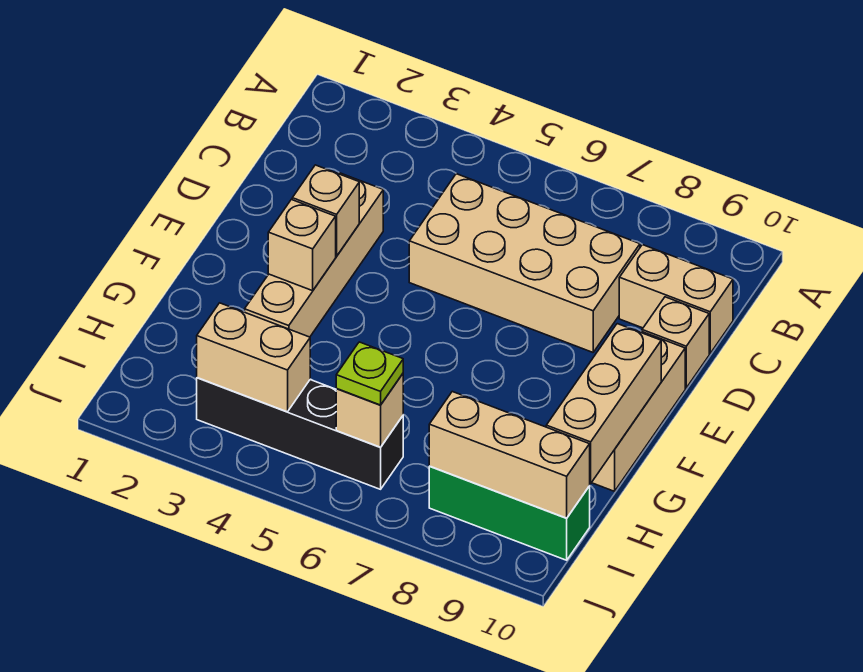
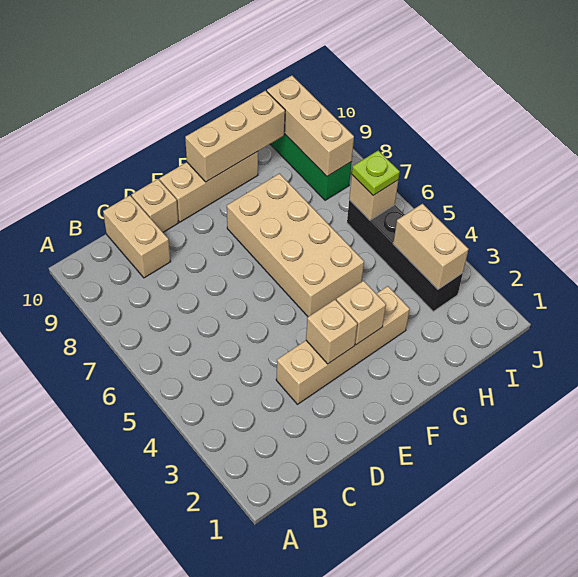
tan brick C5:D8 level 1 -> tan brick F5:G8 level 1

